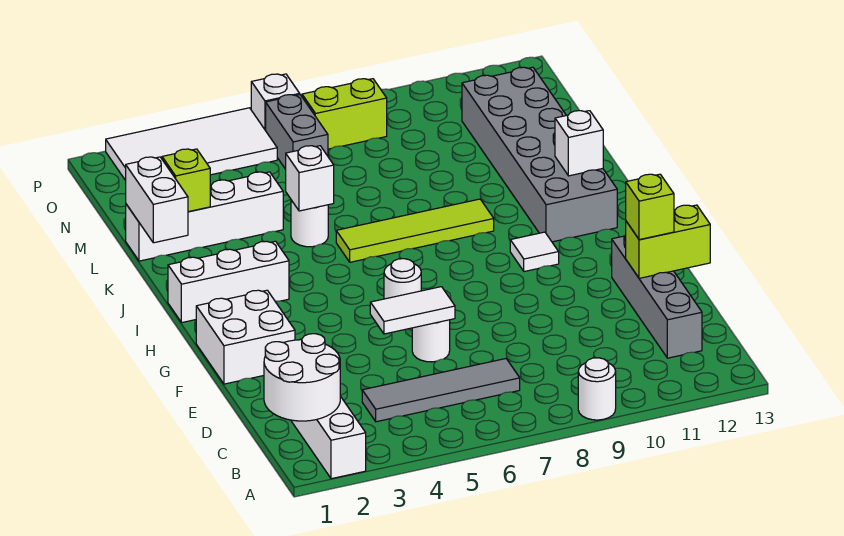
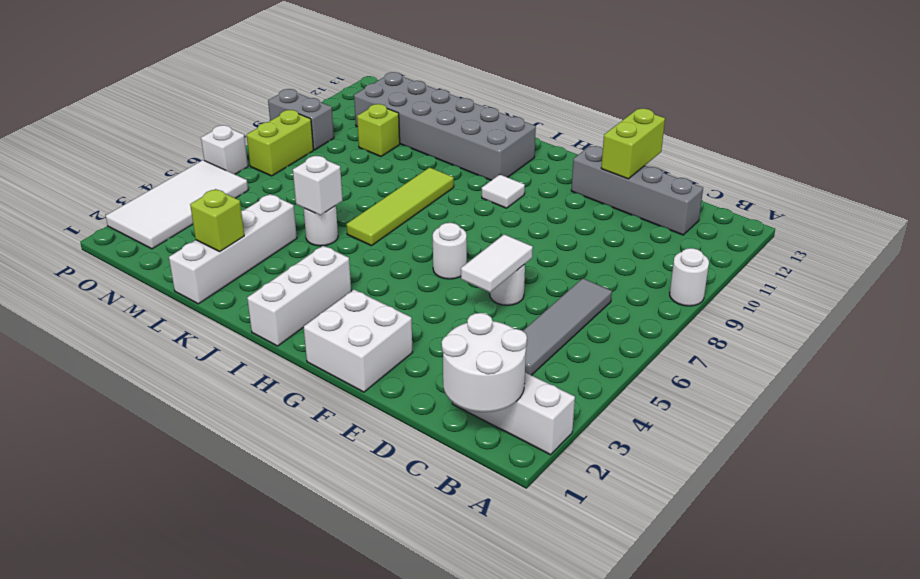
lime brick E12 level 3 -> lime brick M10 level 1
white brick J12 level 2 -> none
white brick K1:L1 level 2 -> none
grey brick N6:O6 level 1 -> grey brick O9:P9 level 1

